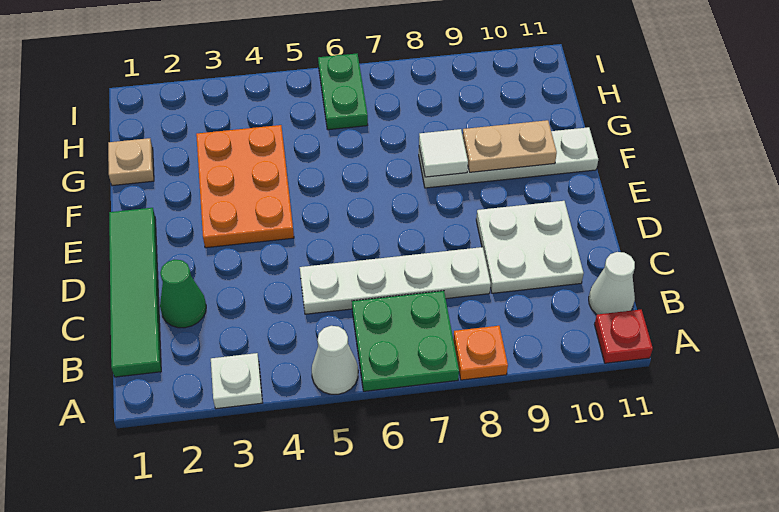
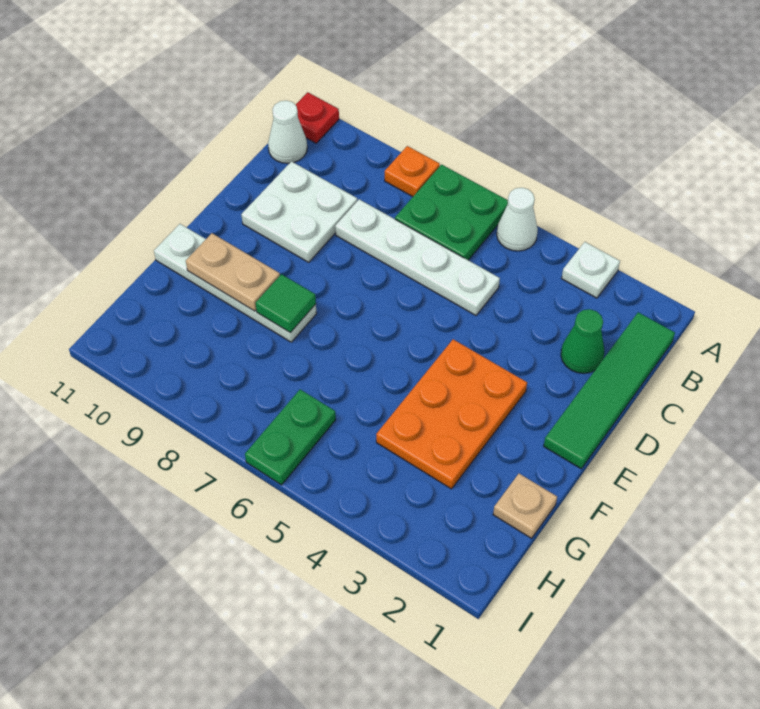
white tile F8 level 2 -> green tile F8 level 2

